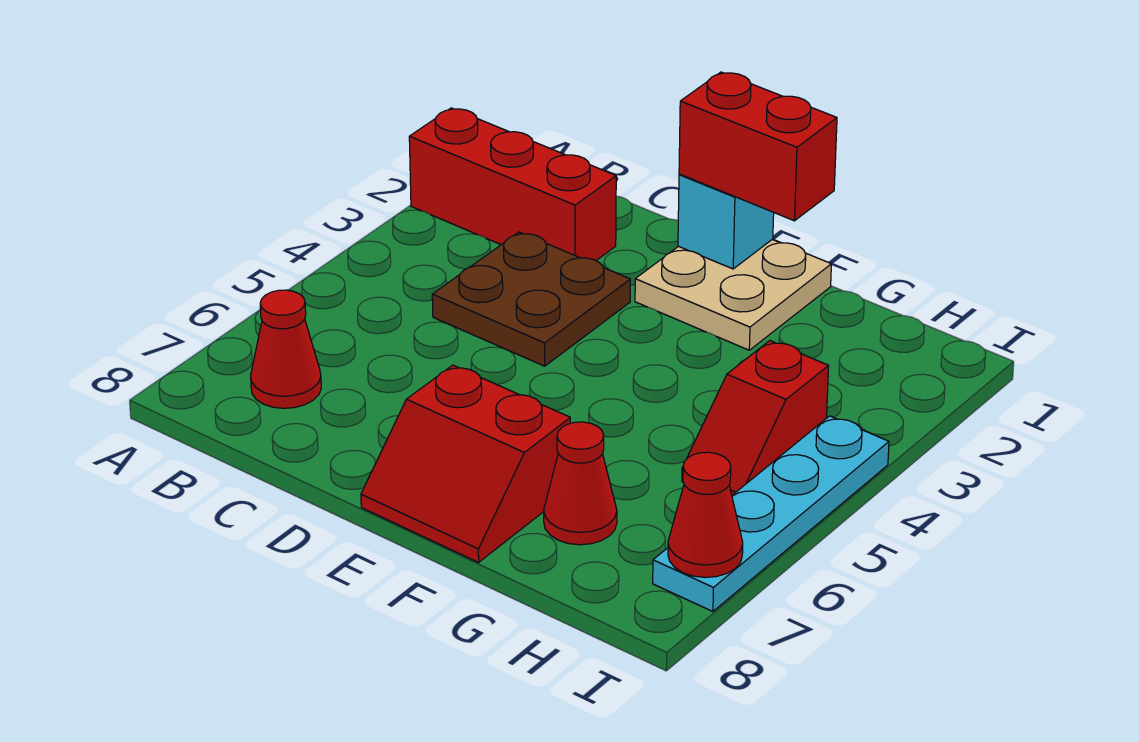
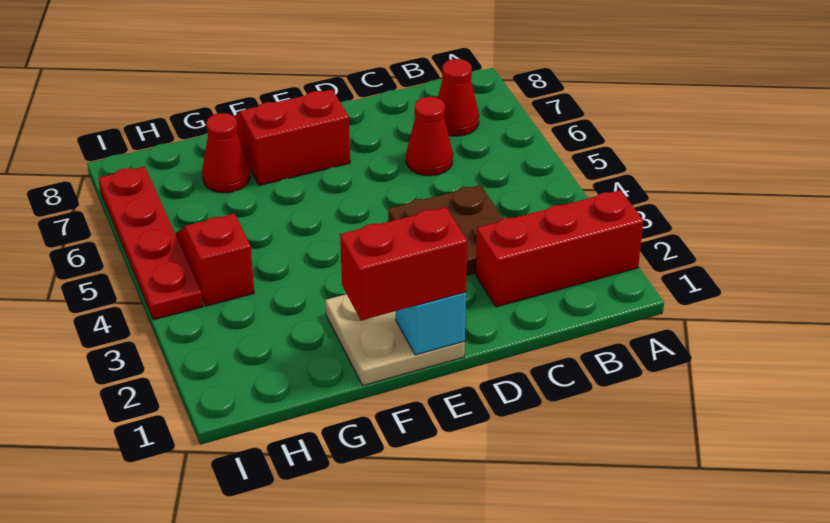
cyan plate I4:I7 level 1 -> red plate I4:I7 level 1
red cone I7 level 2 -> red cone C6 level 1

